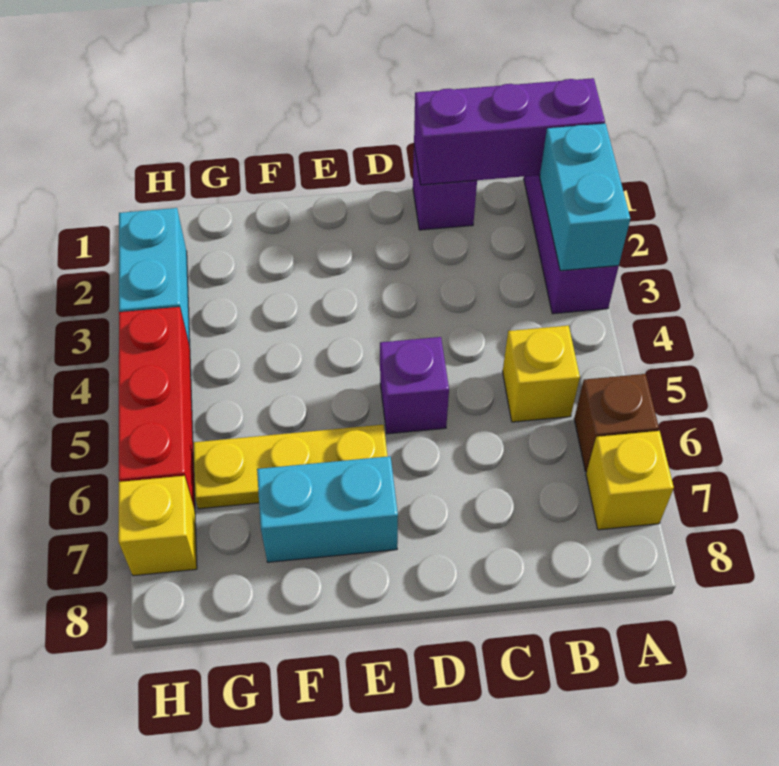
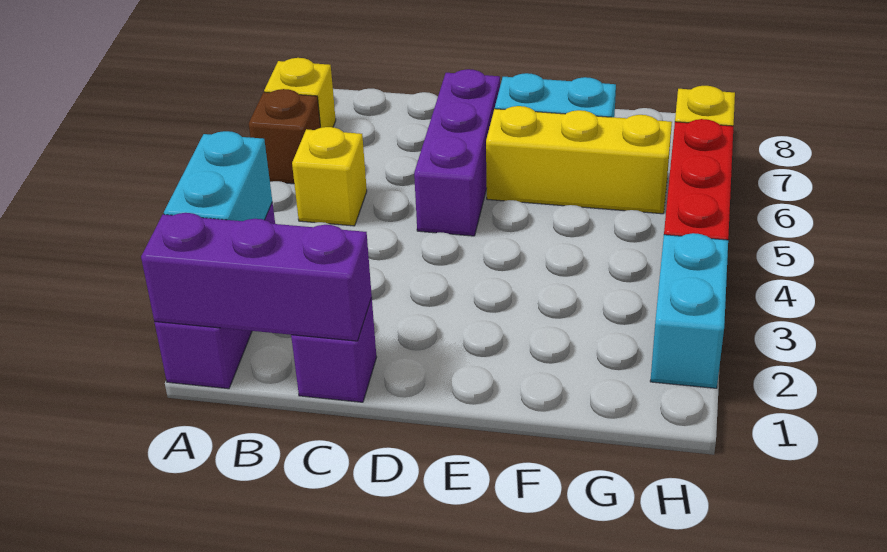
purple brick D5 level 1 -> purple brick D5:D7 level 1
yellow plate E6:G6 level 1 -> yellow brick E6:G6 level 1

